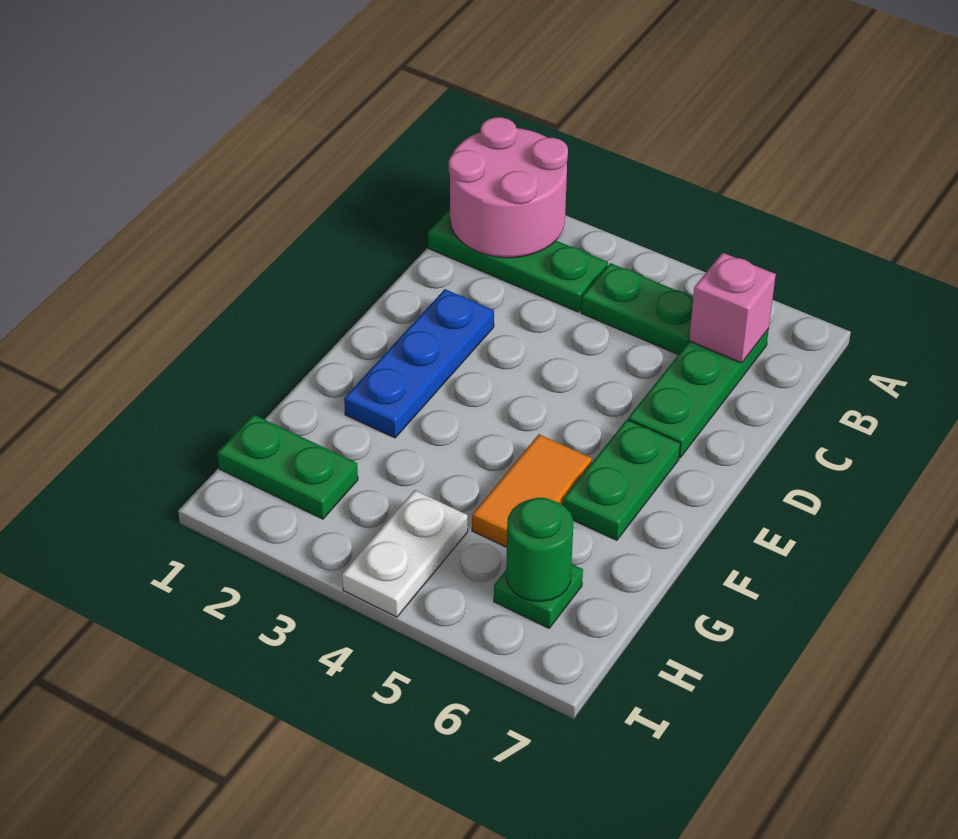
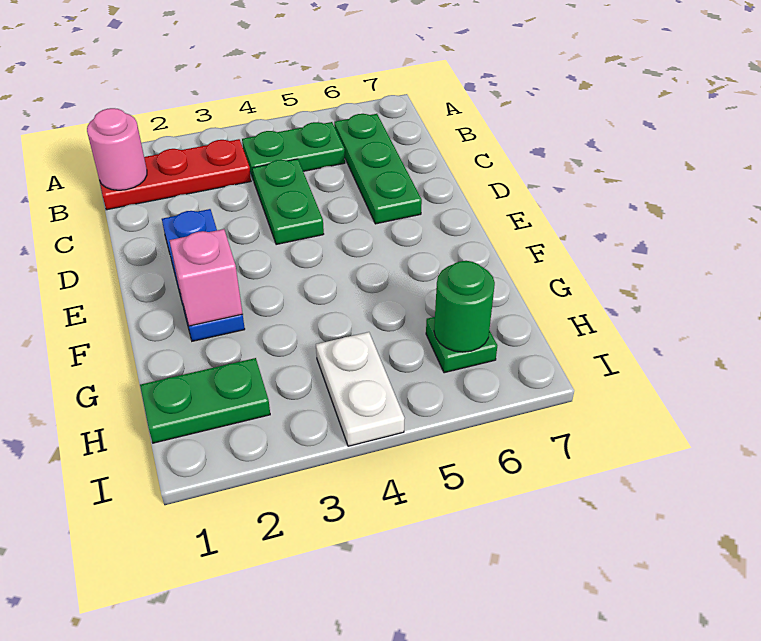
pink round brick A1:B2 level 2 -> pink round brick B1 level 2
green plate B1:B3 level 1 -> red plate B1:B3 level 1
pink brick B6 level 2 -> pink brick F2 level 2
green plate E6:F6 level 1 -> green plate C4:D4 level 1
orange tile F5:G5 level 1 -> none

